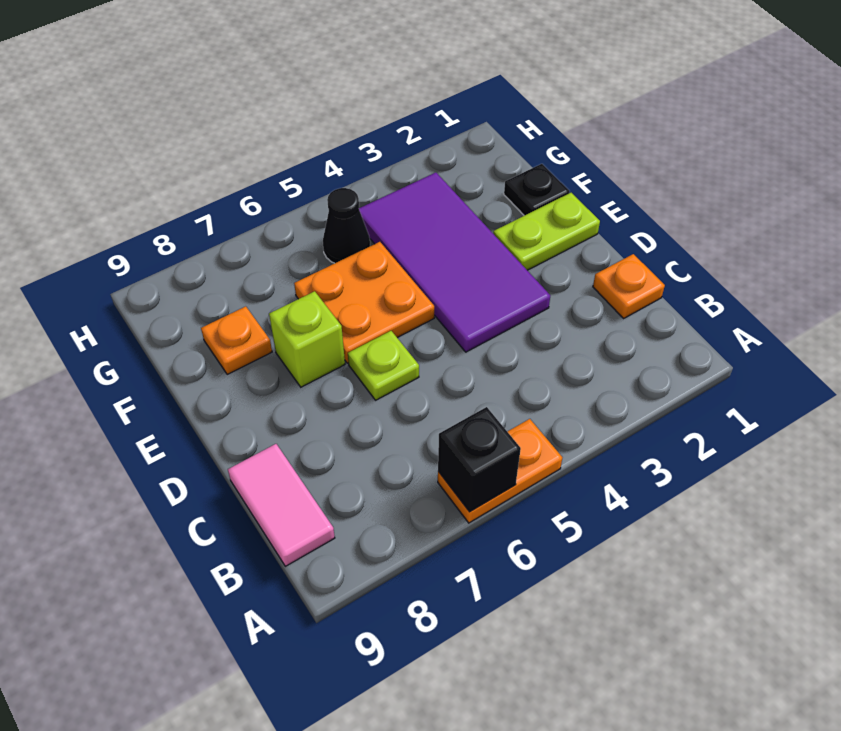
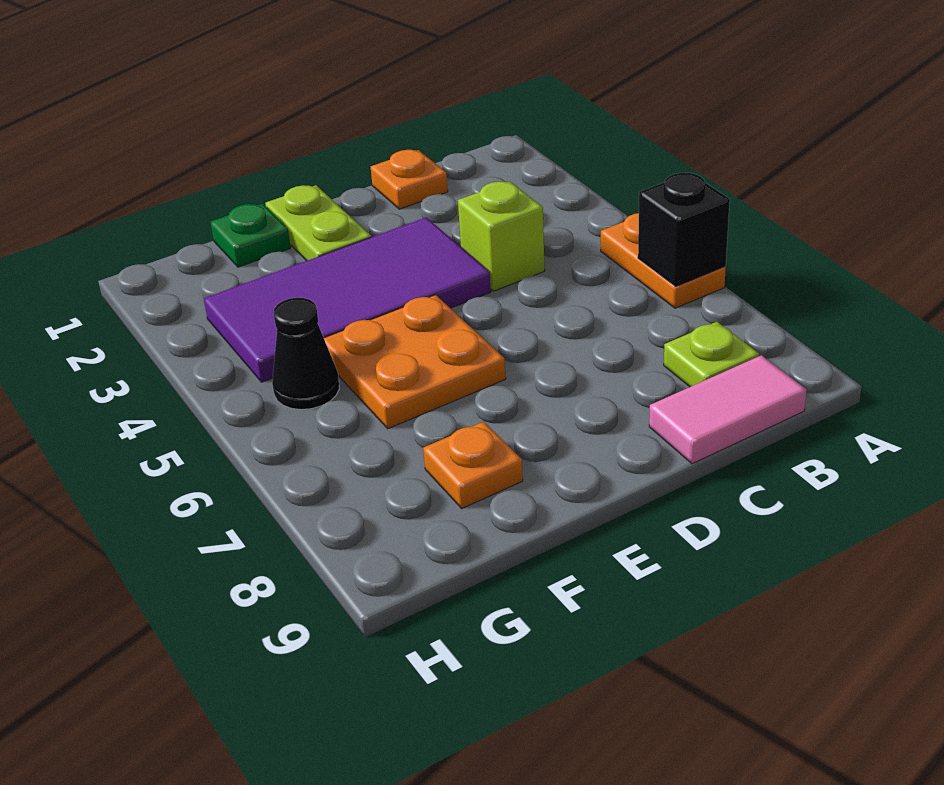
lime plate D6 level 1 -> lime plate B8 level 1
lime brick E7 level 1 -> lime brick C4 level 1
black plate F1 level 1 -> green plate F1 level 1

